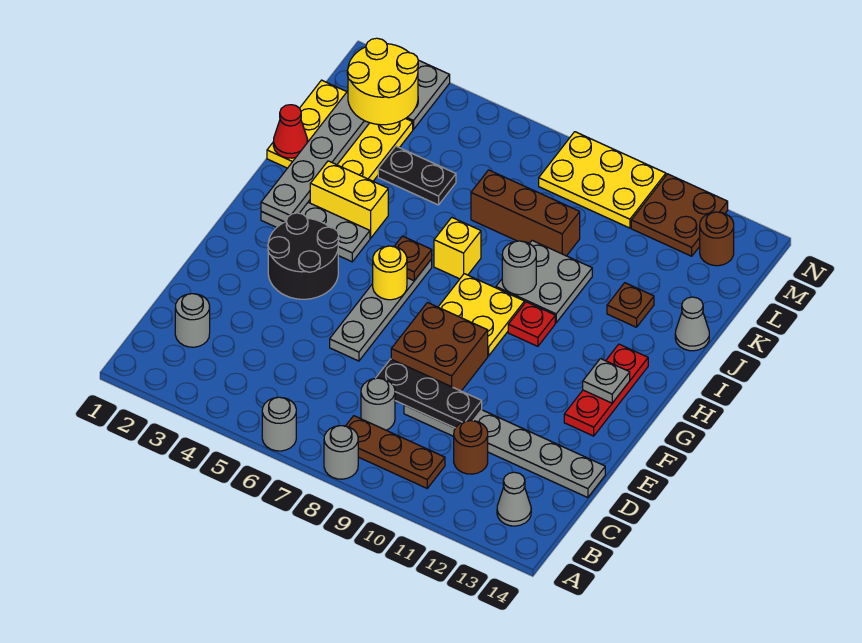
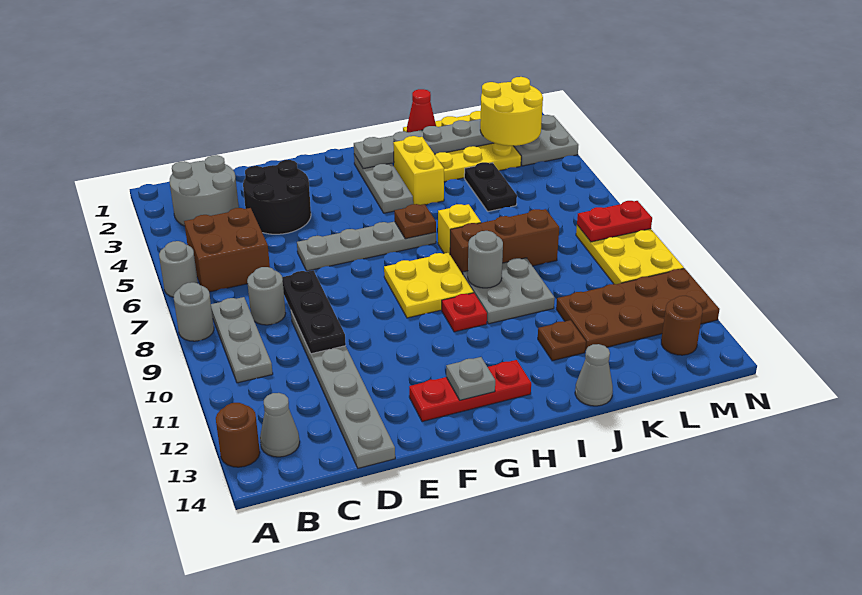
brown plate B8:B10 level 1 -> grey plate B8:B10 level 1
grey round brick C2 level 1 -> grey round brick B2:C3 level 1
brown round brick C11 level 1 -> brown round brick A13 level 1
brown brick E8:F9 level 1 -> brown brick B5:C6 level 1
black round brick F3:G4 level 1 -> black round brick D3:E4 level 1
yellow round brick G6 level 2 -> none
brown brick K7:K9 level 1 -> brown brick I8:K8 level 1
none -> red plate M8:N8 level 2
brown plate M11:N12 level 1 -> brown plate K11:N12 level 1

